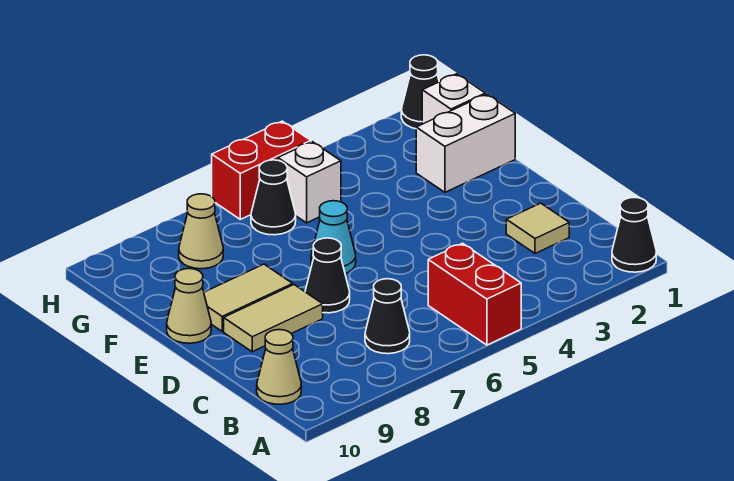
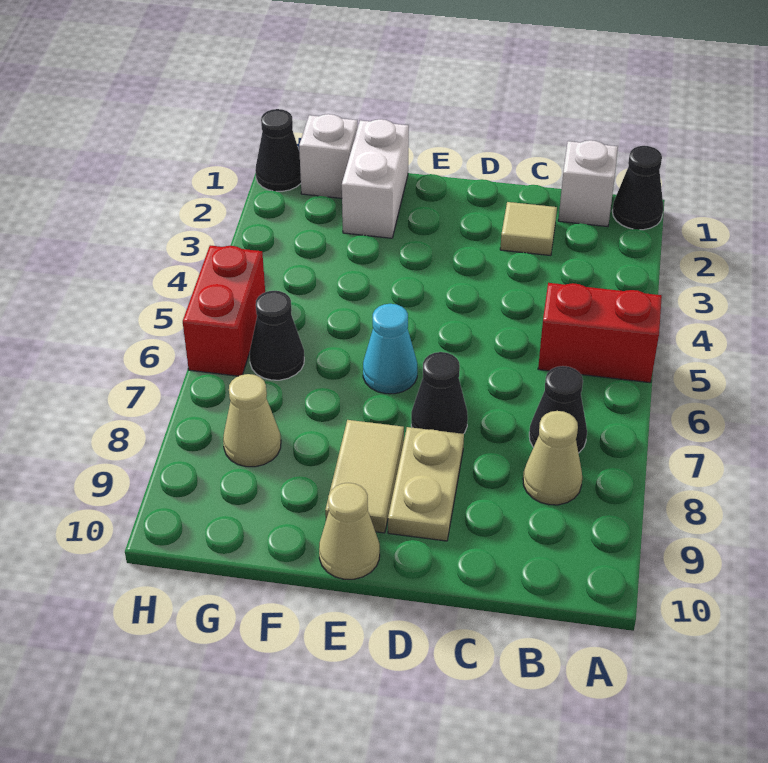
tan cone B10 level 1 -> tan cone B8 level 1
tan tile D8:D9 level 1 -> tan plate D8:D9 level 1
white brick G5 level 1 -> white brick B1 level 1

